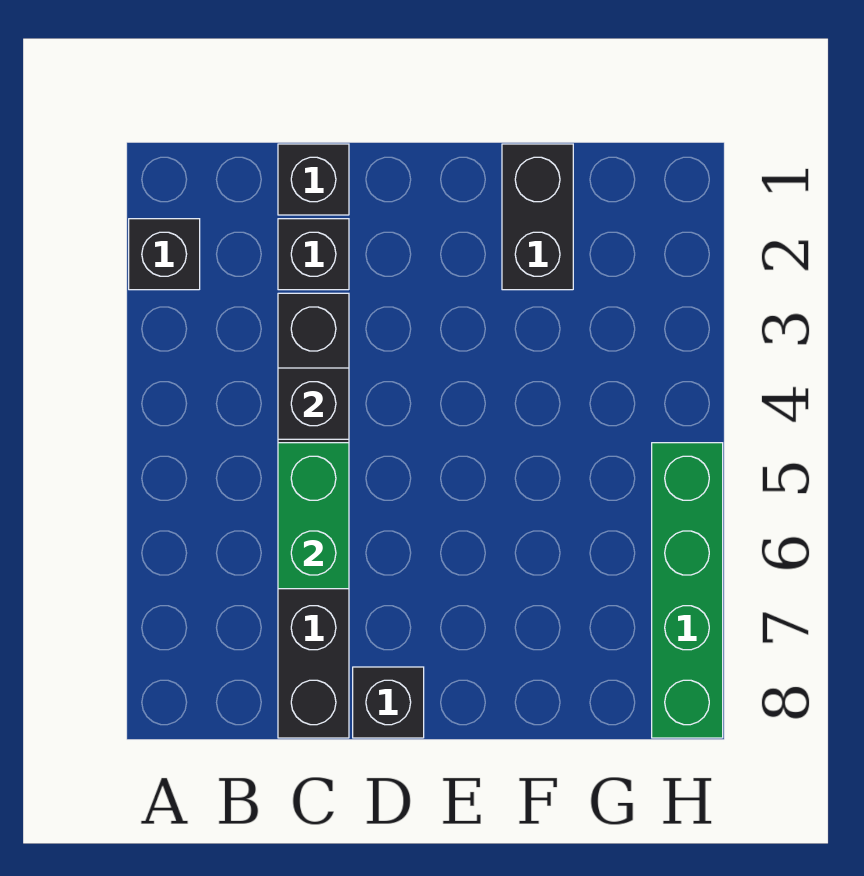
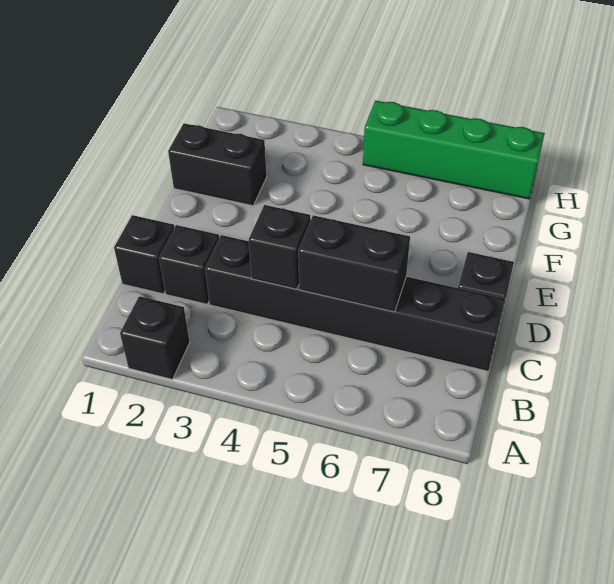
green brick C5:C6 level 2 -> black brick C5:C6 level 2

